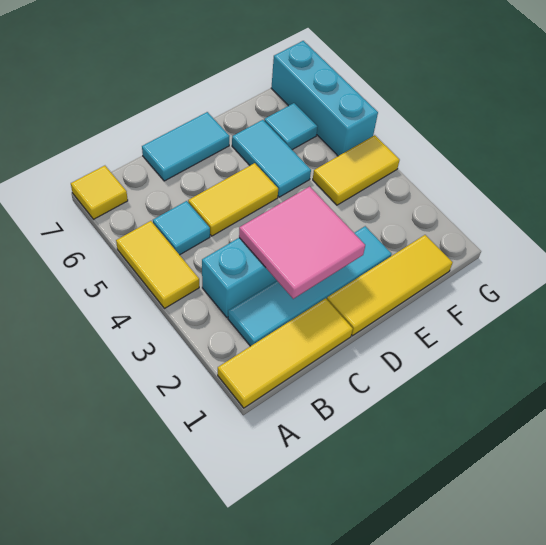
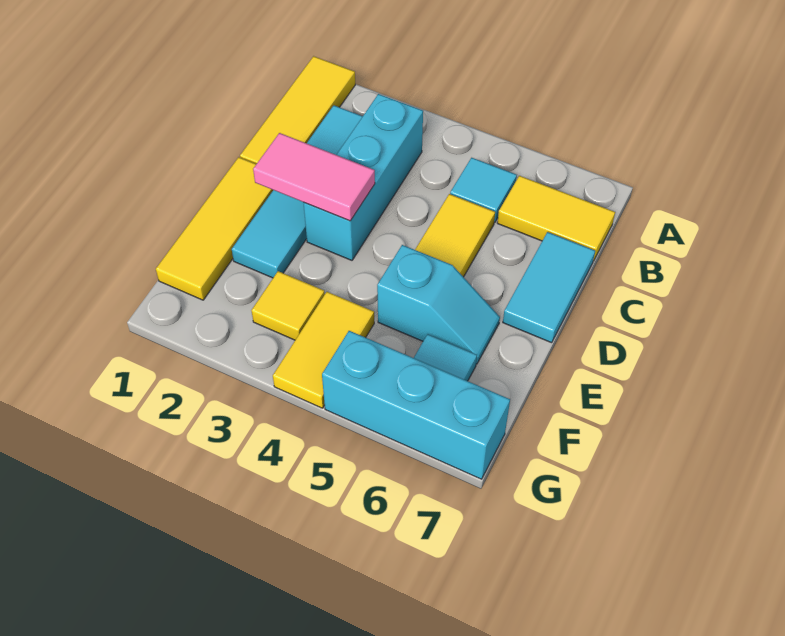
yellow tile A4:A5 level 1 -> yellow tile B6:B7 level 1
yellow tile A7 level 1 -> yellow tile F3 level 1
pink tile C2:D3 level 2 -> pink tile D2:D3 level 2
cyan tile E5:E6 level 1 -> cyan slope E5:E6 level 1 top 5

